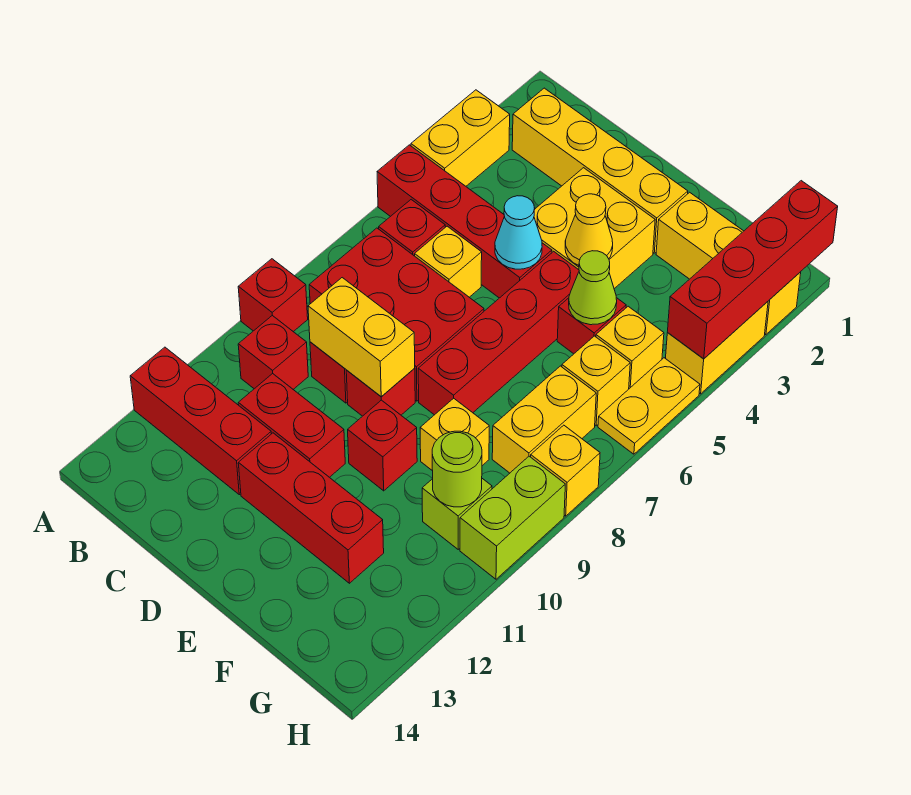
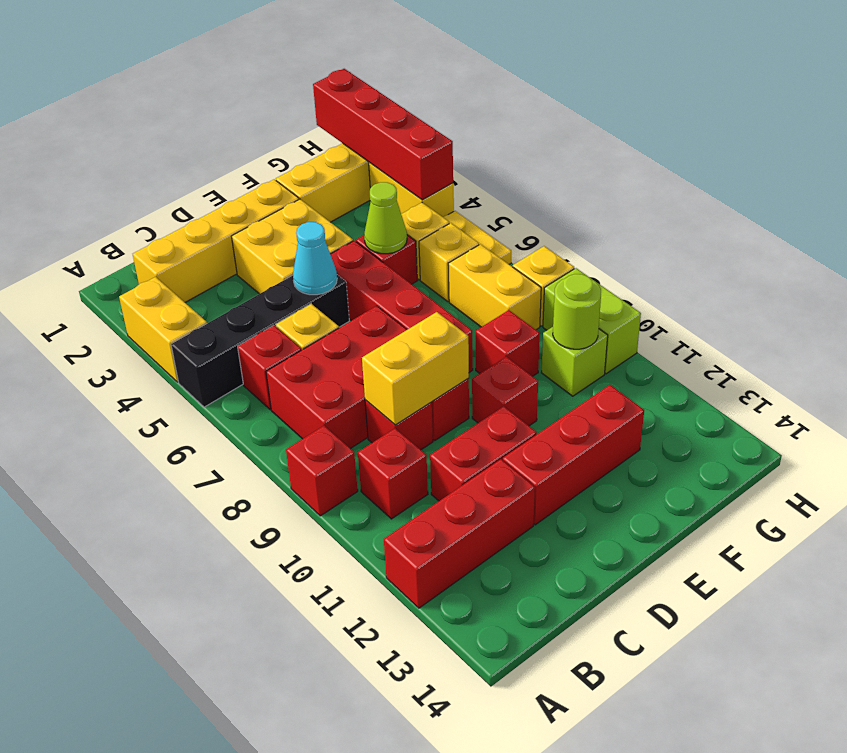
red brick A5:D5 level 1 -> black brick A5:D5 level 1
yellow cone E4 level 2 -> none
yellow brick F9 level 1 -> red brick F9 level 1

